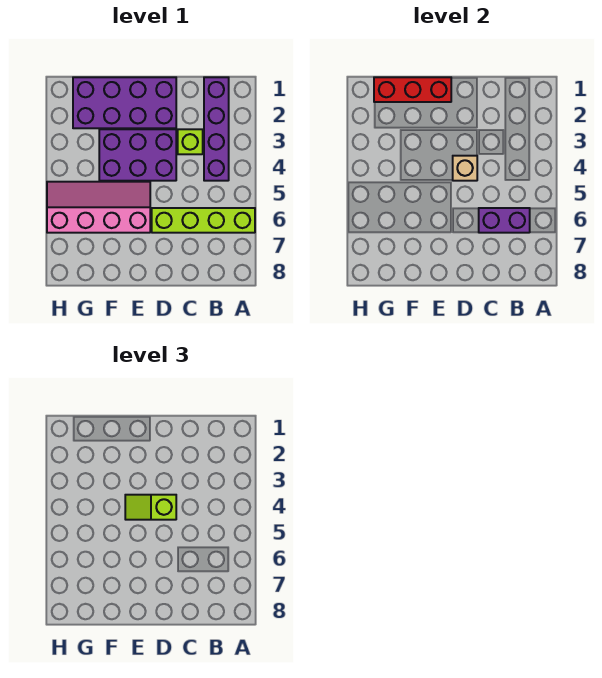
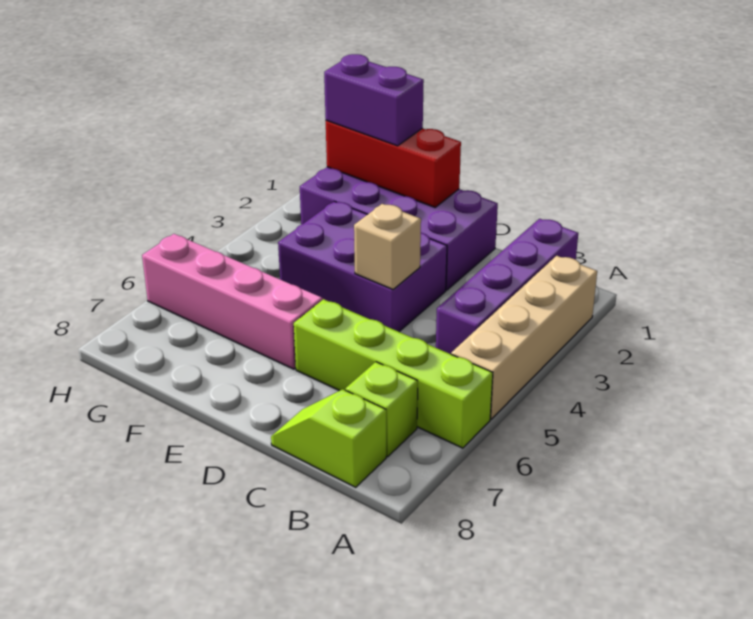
none -> tan brick A2:A5 level 1
purple brick B6:C6 level 2 -> purple brick F1:G1 level 3
lime brick C3 level 1 -> lime brick B7 level 1
lime slope D4:E4 level 3 top D -> lime slope B8:C8 level 1 top B

